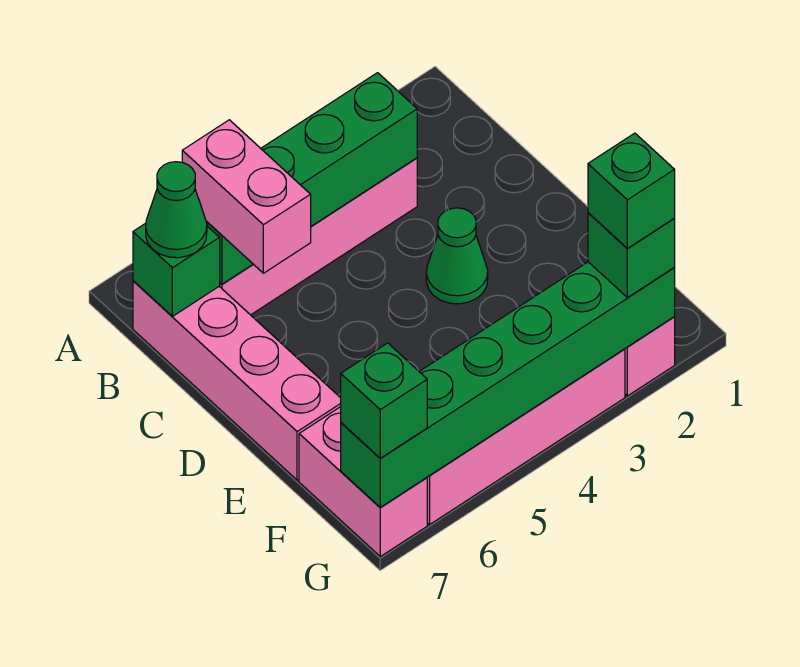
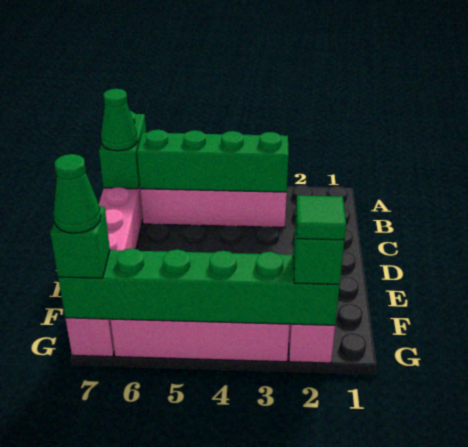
pink brick B6:C6 level 3 -> none
green brick B7 level 2 -> green brick A7:B7 level 2
green cone D3 level 1 -> green cone G7 level 4
green brick G2 level 4 -> green tile G2 level 4

